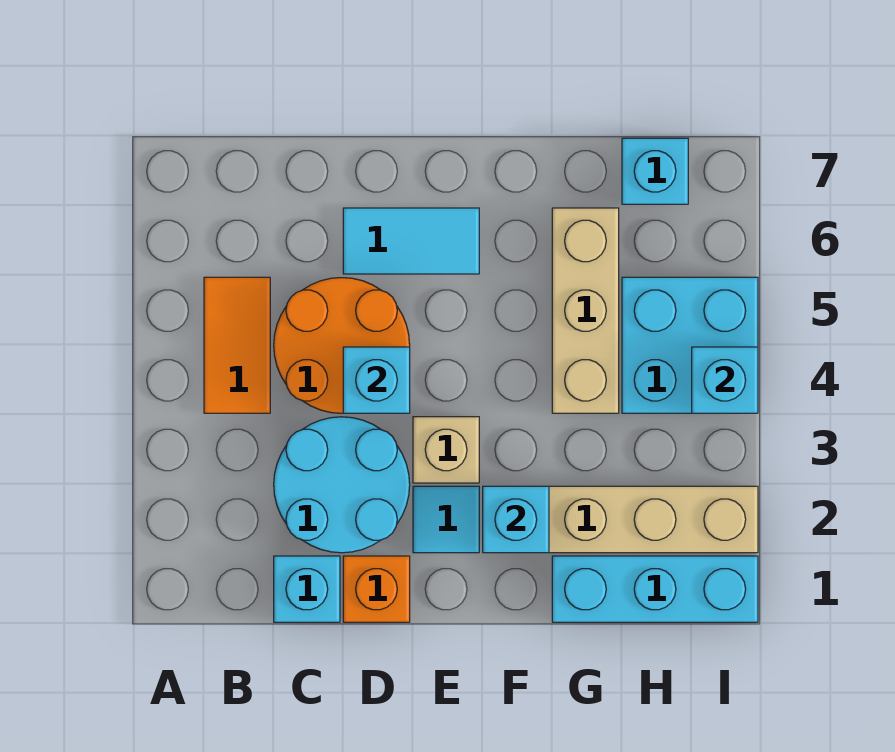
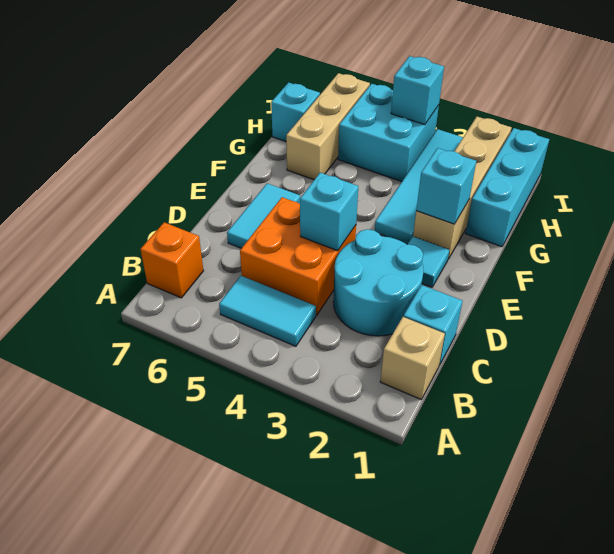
orange tile B4:B5 level 1 -> cyan tile B4:B5 level 1
orange round brick C4:D5 level 1 -> orange brick C4:D5 level 1
orange brick D1 level 1 -> orange brick B7 level 1
tan brick E3 level 1 -> tan brick B1 level 1
none -> cyan tile F3:I3 level 1
tan brick G4:G6 level 1 -> tan brick G6:I6 level 1

